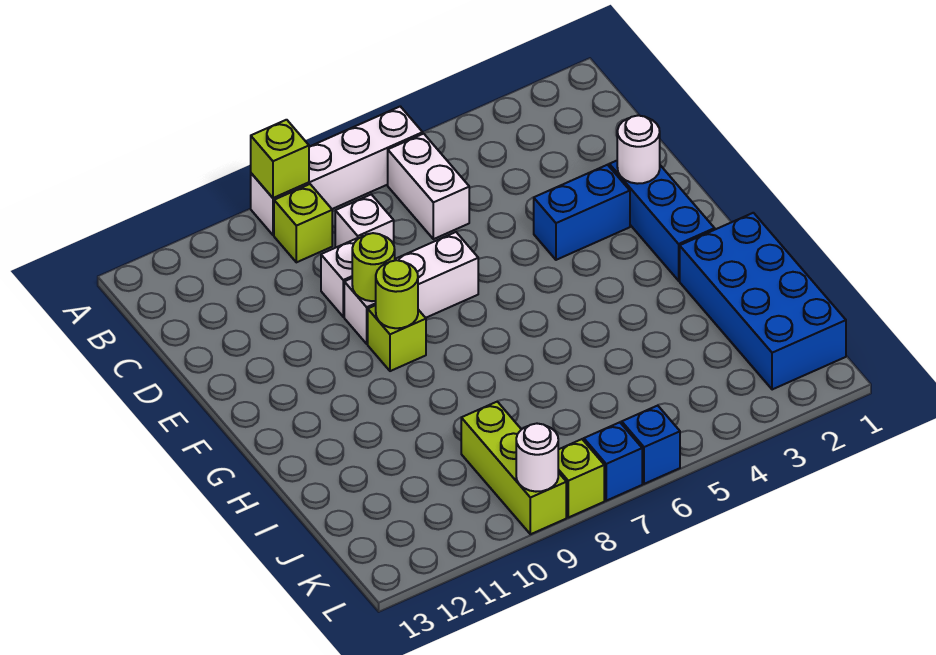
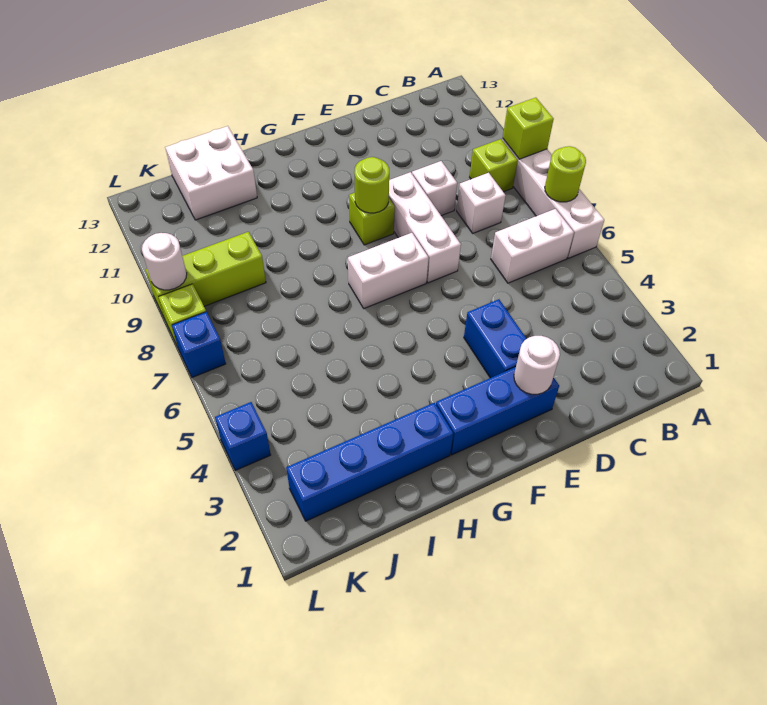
lime round brick E9 level 2 -> lime round brick A7 level 2
none -> white brick F7:G7 level 1
blue brick H1:K2 level 1 -> blue brick H2:K2 level 1
none -> white brick I12:J13 level 1
blue brick L6 level 1 -> blue brick L4 level 1

